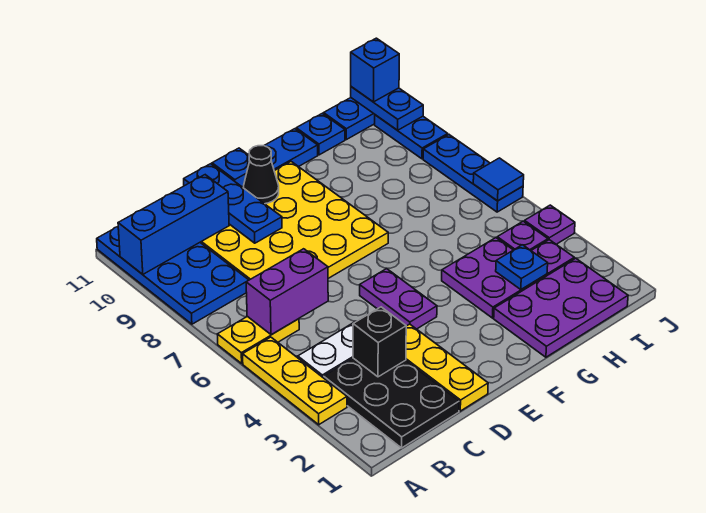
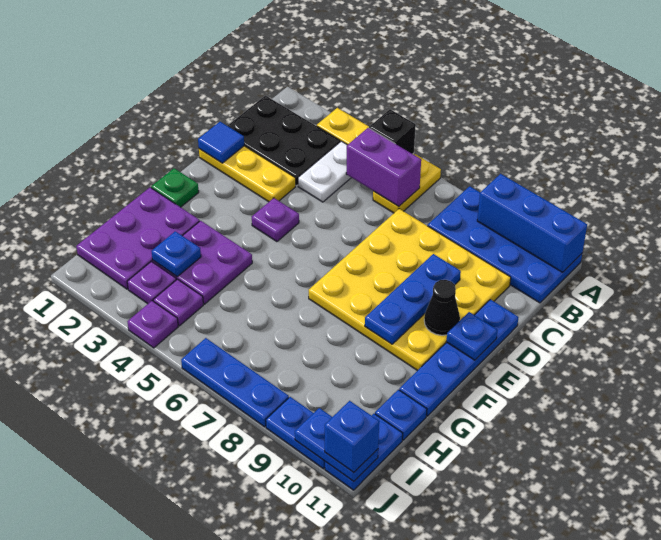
blue brick A10:C10 level 2 -> blue brick A9:A11 level 2
purple brick B6:C6 level 2 -> purple brick B5:B6 level 2
black brick C3 level 2 -> black brick A5 level 2
blue plate D9:D11 level 2 -> blue plate D9:F9 level 2
purple plate E4:E5 level 1 -> purple plate E4 level 1
none -> green plate F1 level 1
blue tile J6 level 2 -> blue tile D1 level 2

